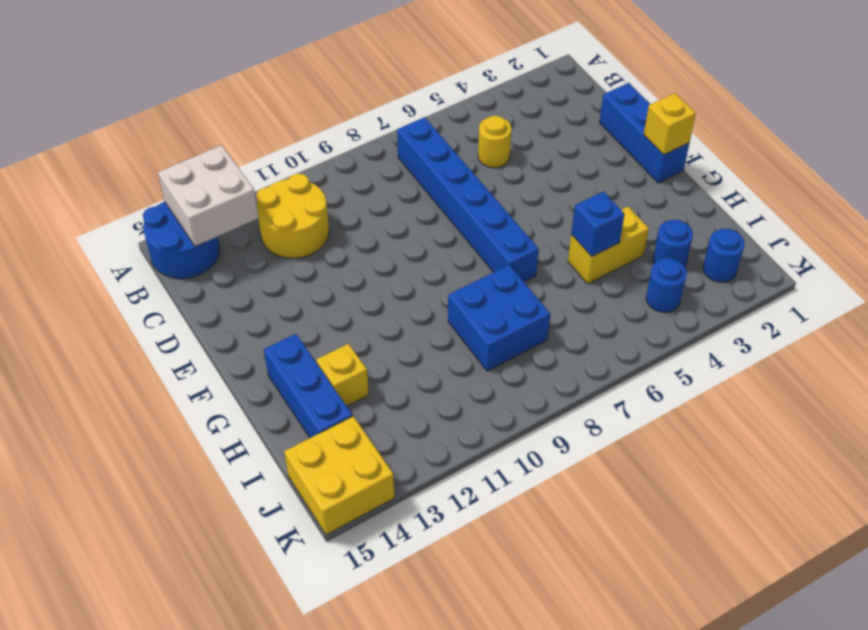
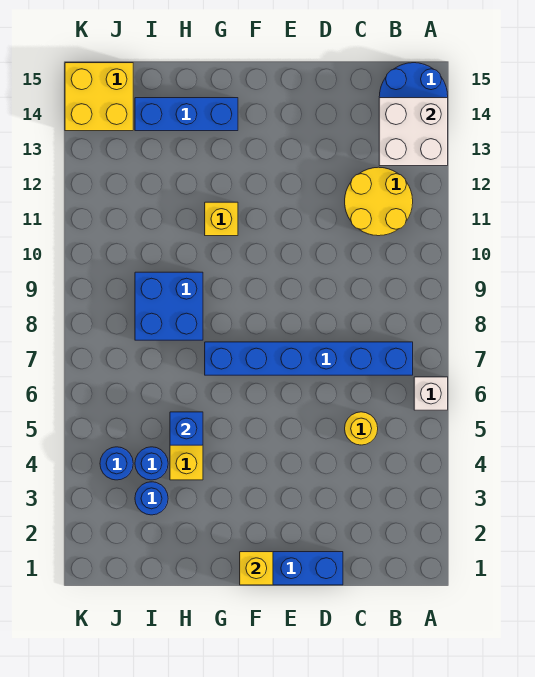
none -> white brick A6 level 1
yellow brick H13 level 1 -> yellow brick G11 level 1
blue round brick J2 level 1 -> blue round brick I4 level 1

